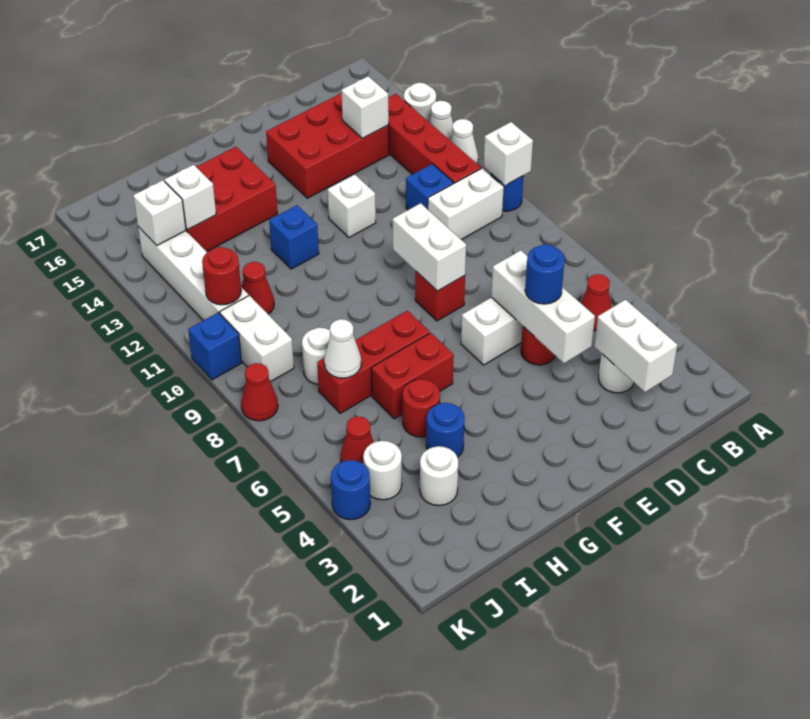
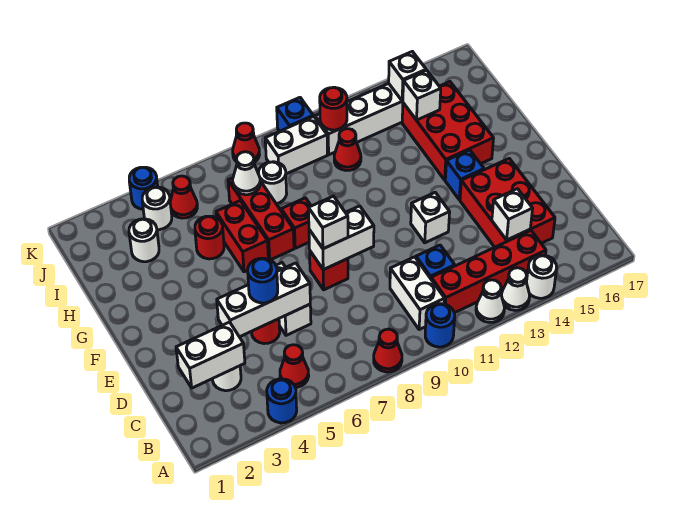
none -> red cone A8 level 1
white brick A10 level 2 -> white brick E8 level 3
none -> red brick G8 level 1
blue brick G12 level 1 -> blue brick F14 level 1
blue round brick H4 level 1 -> blue round brick A4 level 1

